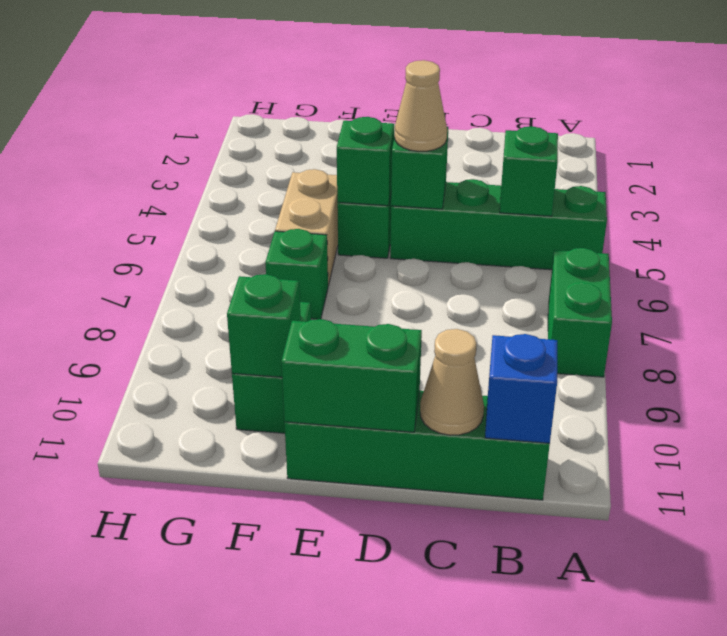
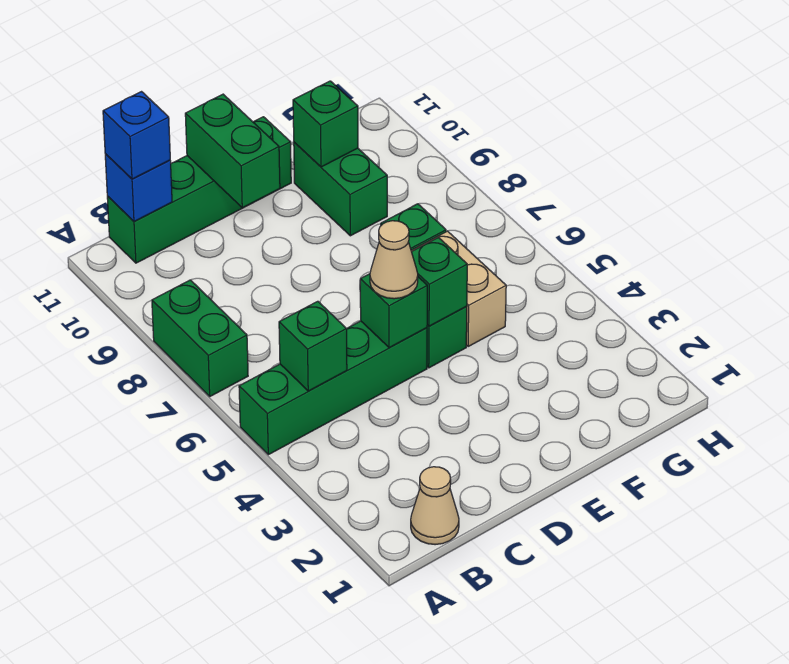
none -> blue brick B11 level 3
tan cone C11 level 2 -> tan cone B1 level 1
green brick D11:E11 level 2 -> green brick D10:D11 level 2

